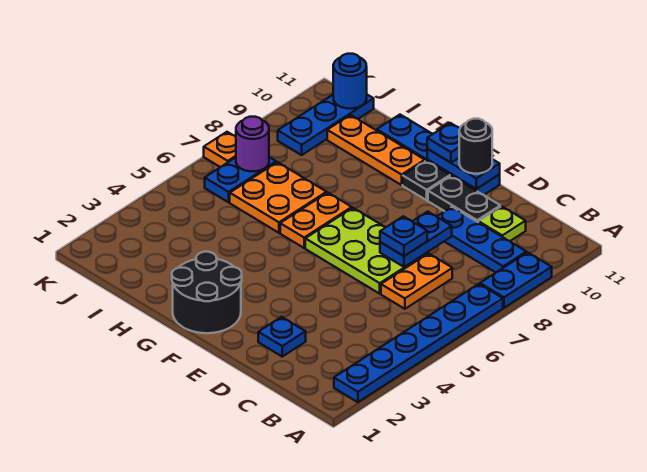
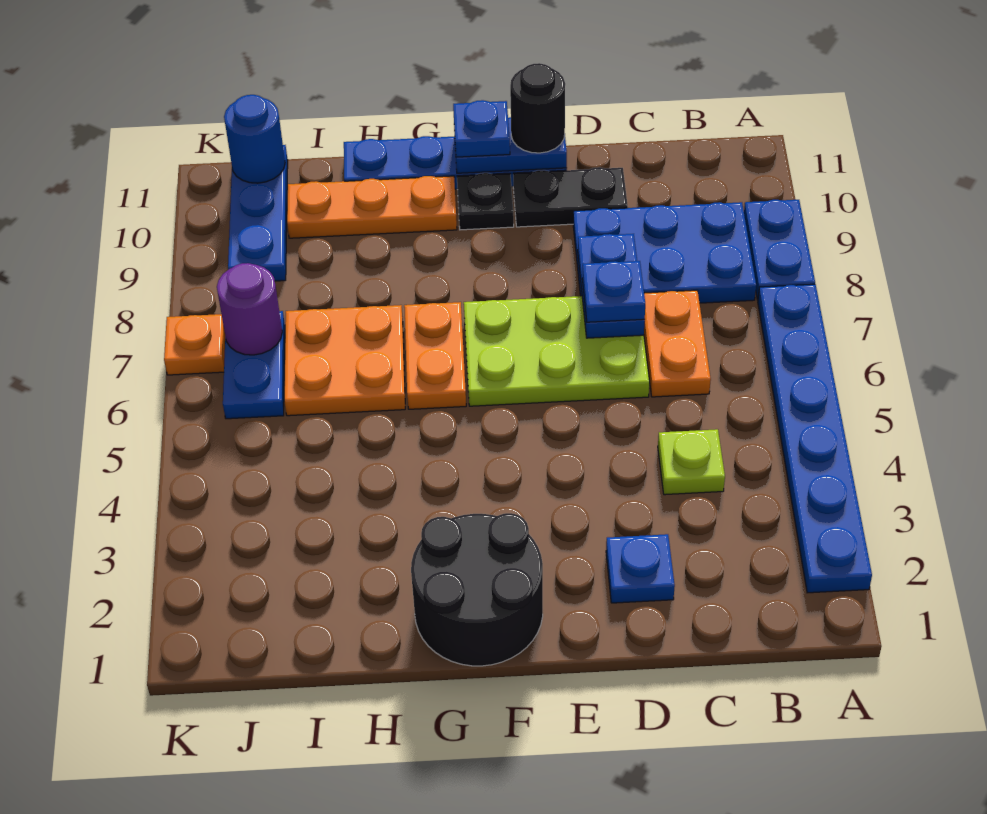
blue plate B9:D9 level 1 -> blue plate B8:D9 level 1
lime plate C10 level 1 -> lime plate C4 level 1

